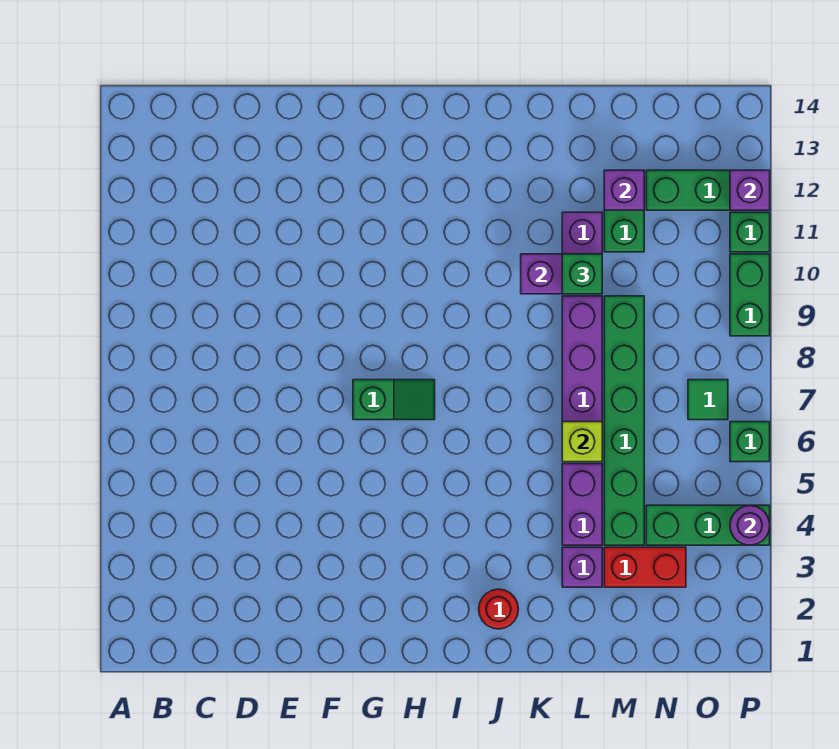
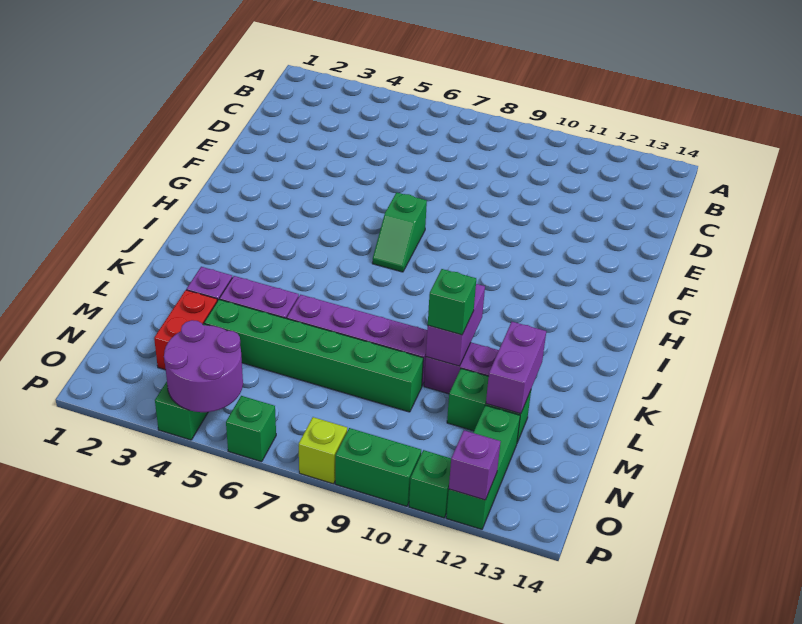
red round brick J2 level 1 -> none
lime brick L6 level 2 -> lime brick P8 level 1
purple brick M12 level 2 -> purple brick L12:M12 level 2
green tile O7 level 1 -> none
purple round brick P4 level 2 -> purple round brick O4:P5 level 2

